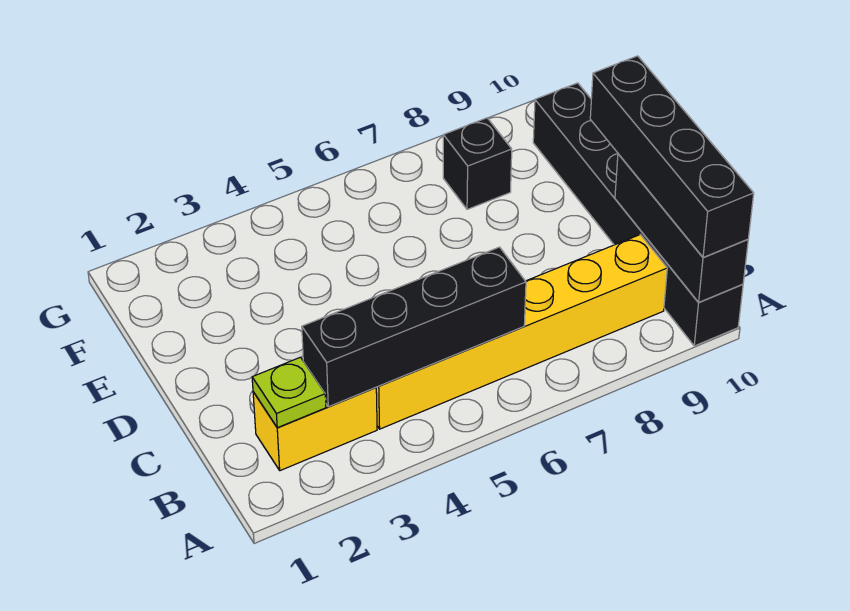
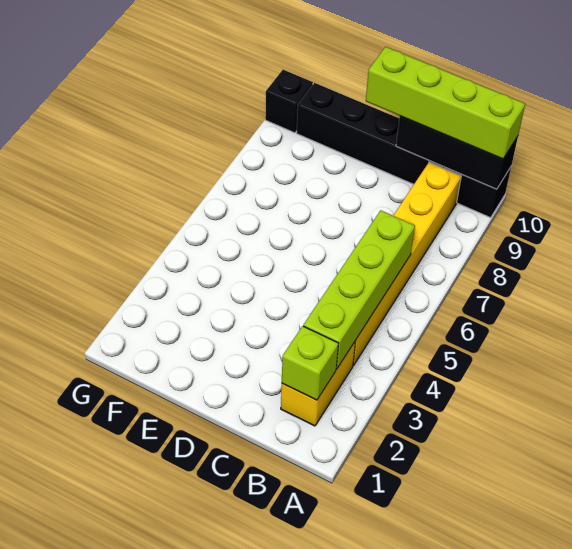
black brick A10:D10 level 3 -> lime brick A10:D10 level 3
lime plate B2 level 2 -> lime brick B2 level 2
black brick B3:B6 level 2 -> lime brick B3:B6 level 2
black brick F8 level 1 -> black brick G10 level 1

